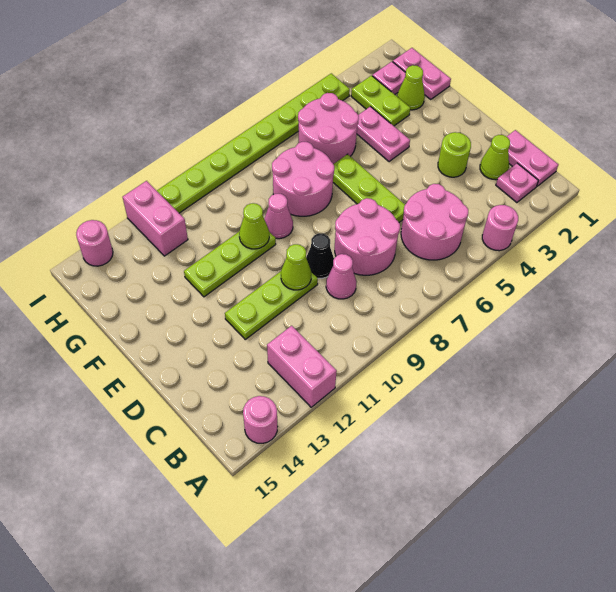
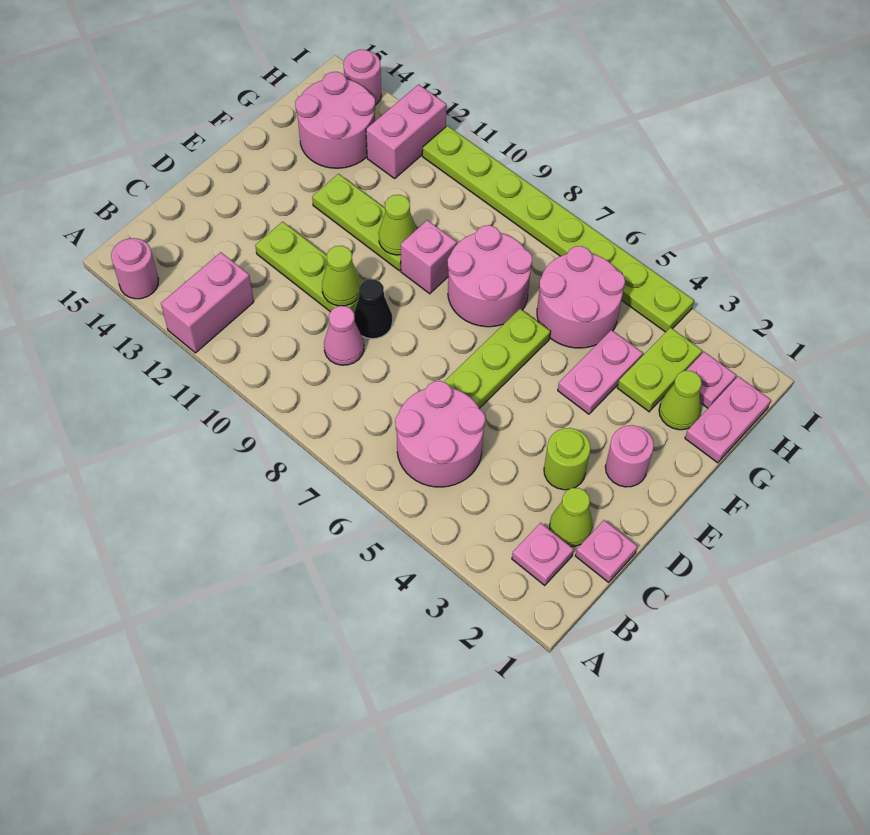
pink round brick A4 level 1 -> pink round brick E2 level 1
pink plate B1:C1 level 1 -> pink plate C1 level 1
pink round brick C7:D8 level 1 -> pink round brick G13:H14 level 1
pink cone F9 level 1 -> pink brick F9 level 1

